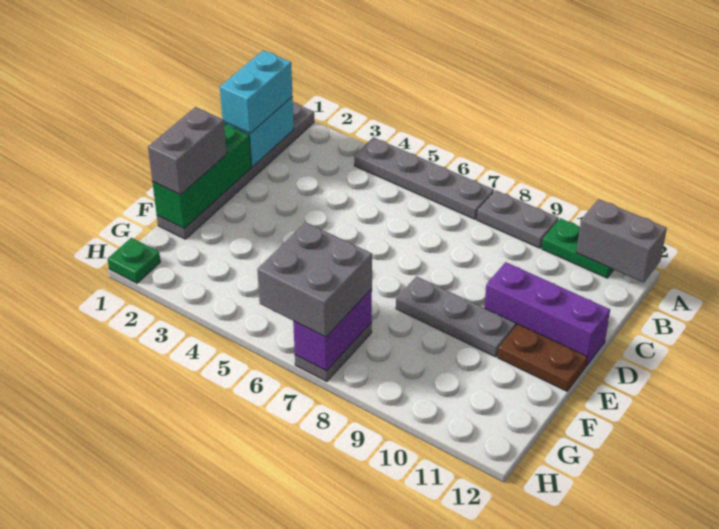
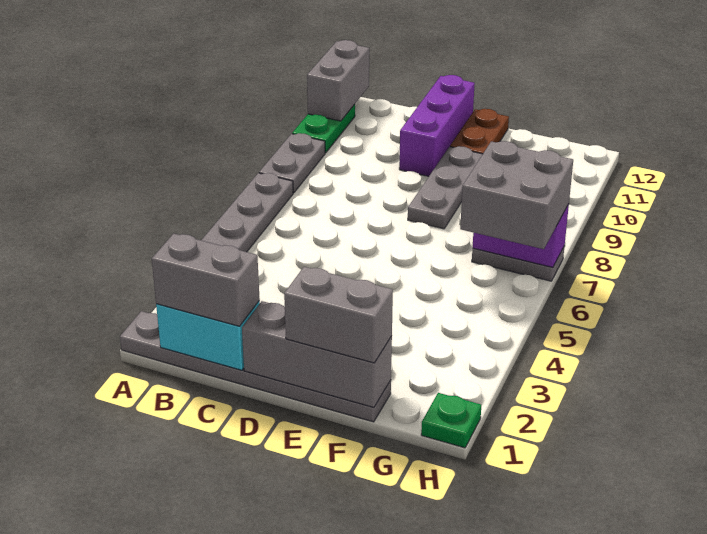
cyan brick B1:C1 level 3 -> grey brick B1:C1 level 3
green brick D1:F1 level 2 -> grey brick D1:F1 level 2

